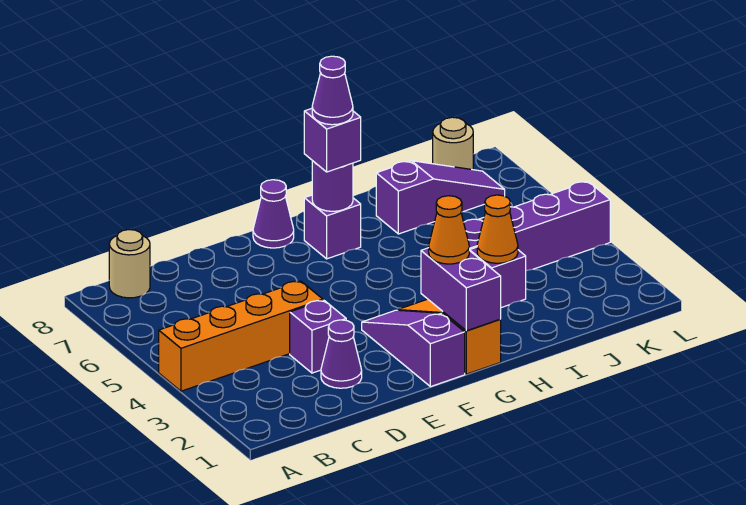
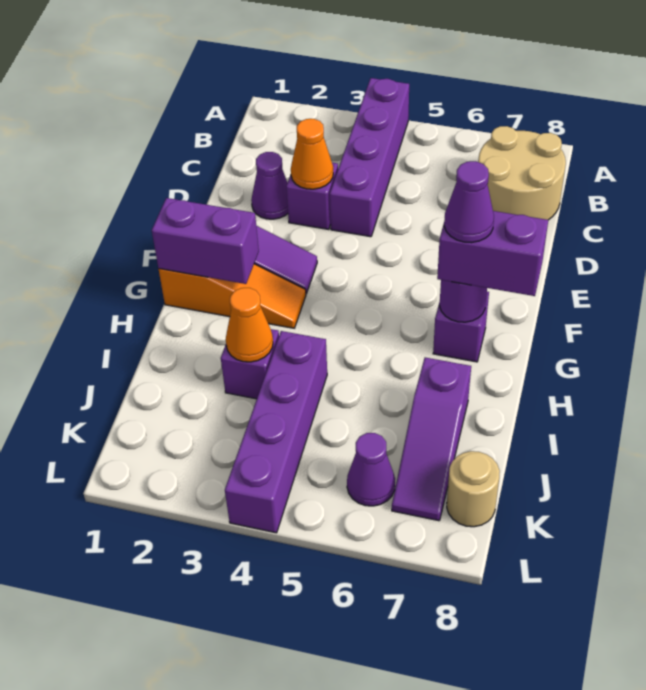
orange brick A4:D4 level 1 -> purple brick A4:D4 level 1
tan round brick B8 level 1 -> tan round brick B7:C8 level 1
purple cone F8 level 1 -> purple cone K6 level 1
orange cone G2 level 3 -> orange cone D3 level 2
purple brick G7 level 3 -> purple brick G7:G8 level 3

